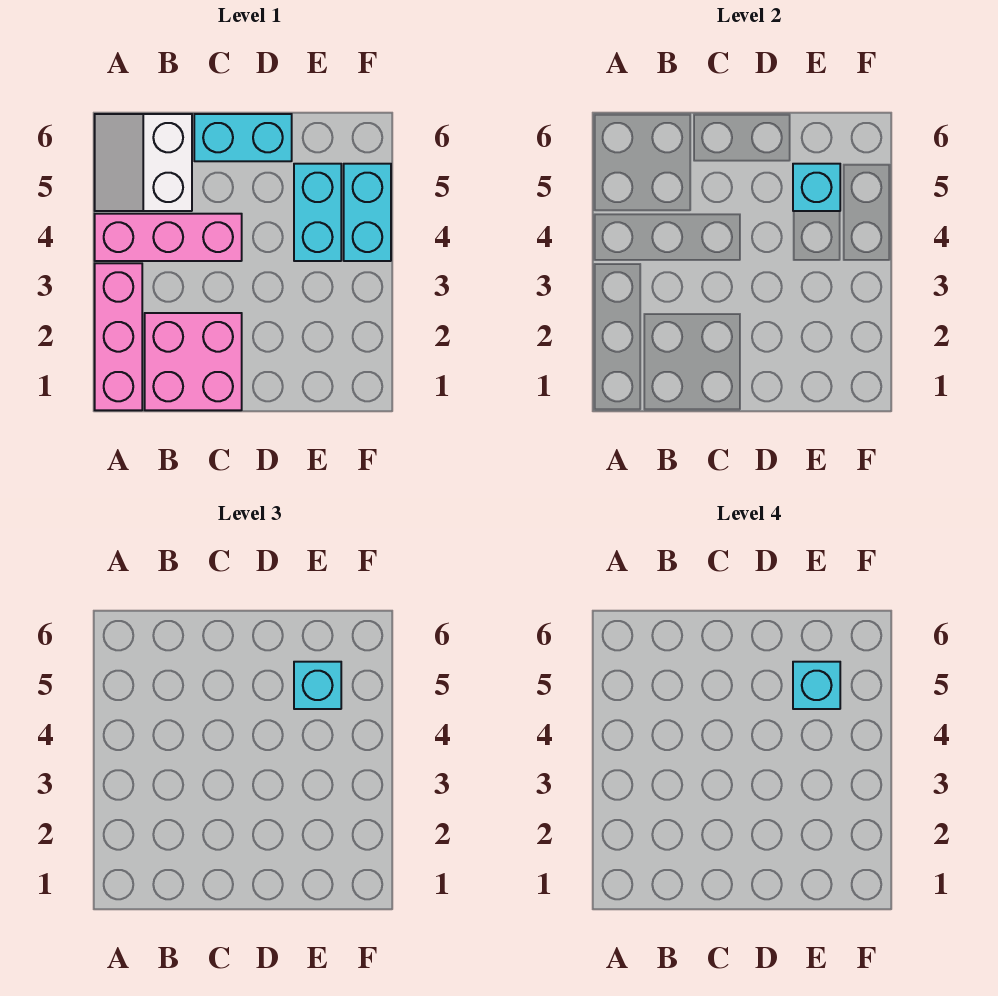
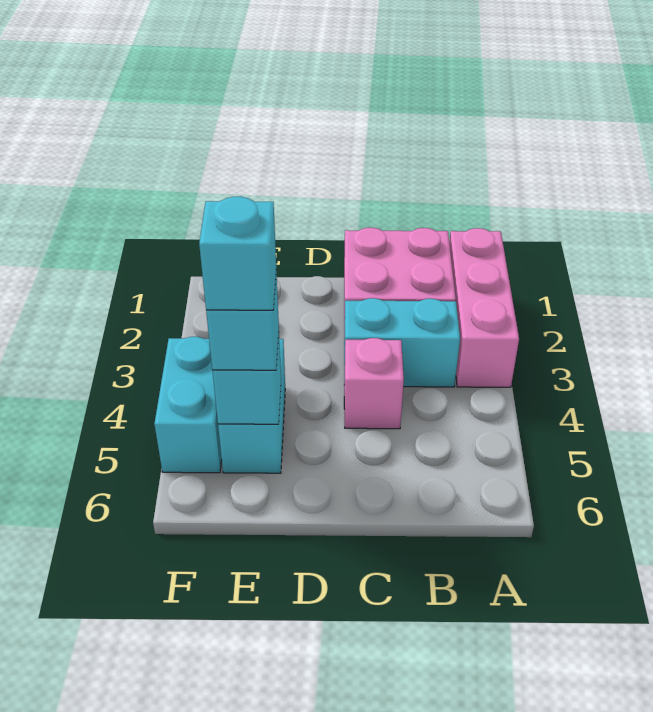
pink brick A4:C4 level 1 -> pink brick C4 level 1
white slope A5:B6 level 1 top B -> none
cyan brick C6:D6 level 1 -> cyan brick B3:C3 level 1

